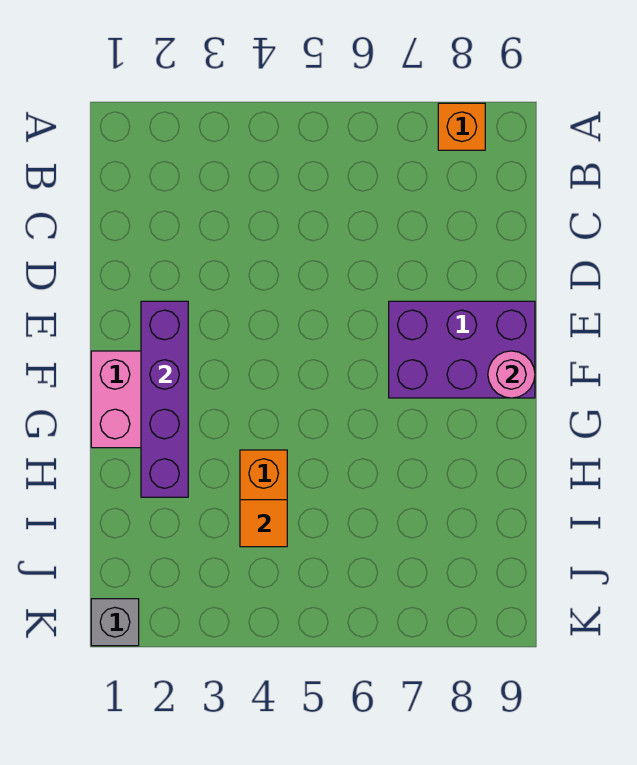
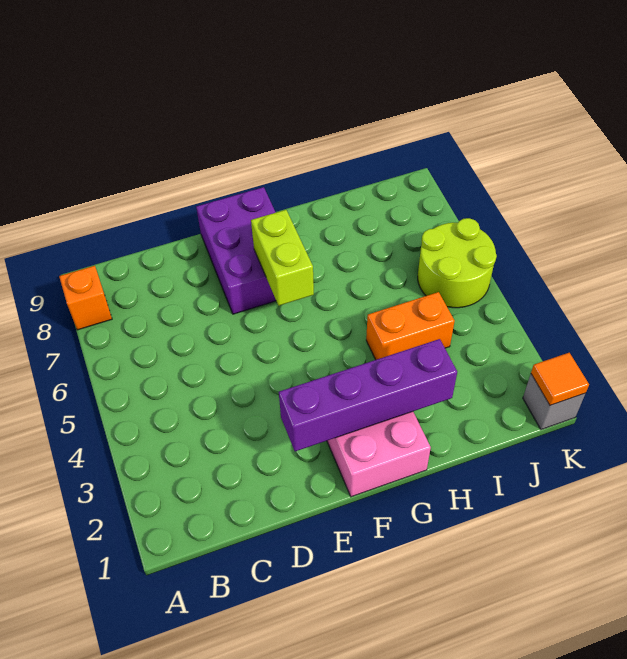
none -> lime brick F6:F7 level 2
pink round brick F9 level 2 -> none
orange tile I4 level 2 -> orange tile K1 level 2
none -> lime round brick J5:K6 level 1

